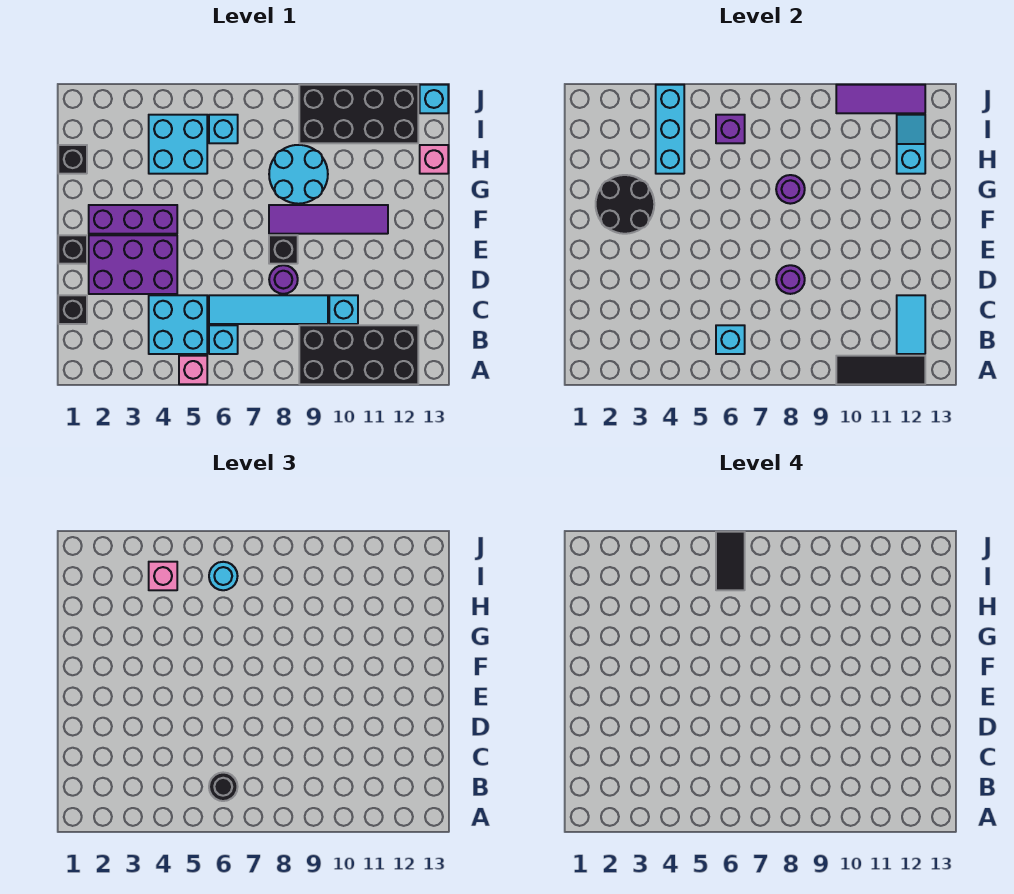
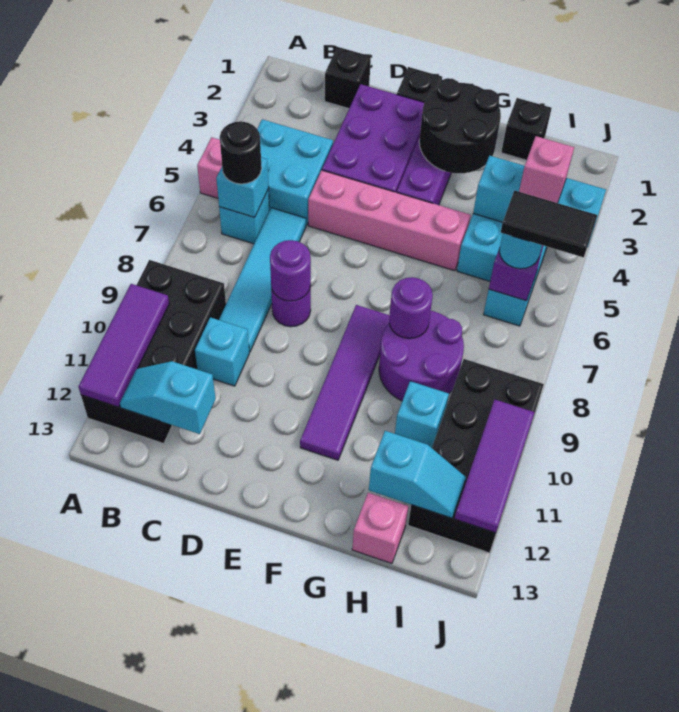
black tile A10:A12 level 2 -> purple tile A10:A12 level 2
cyan tile B12:C12 level 2 -> cyan slope B12:C12 level 2 top C
none -> pink brick D5:G5 level 1
black brick E8 level 1 -> none
cyan round brick G8:H9 level 1 -> purple round brick G8:H9 level 1
cyan brick J13 level 1 -> cyan brick H10 level 1

